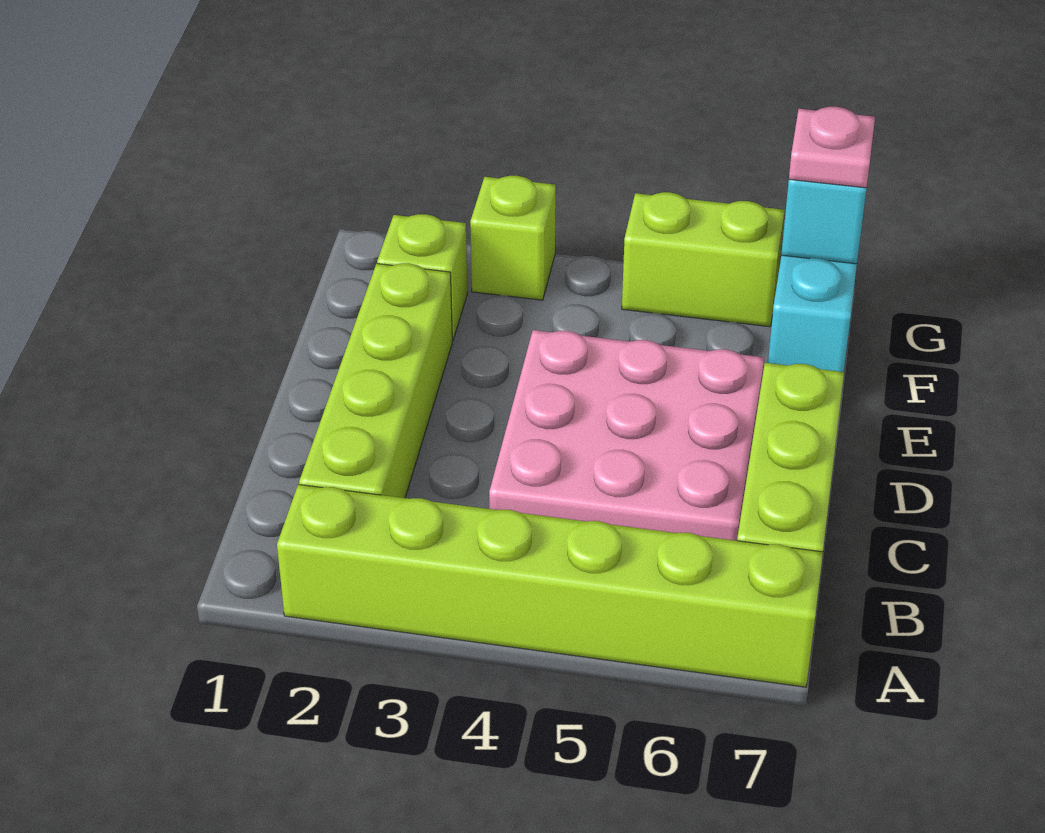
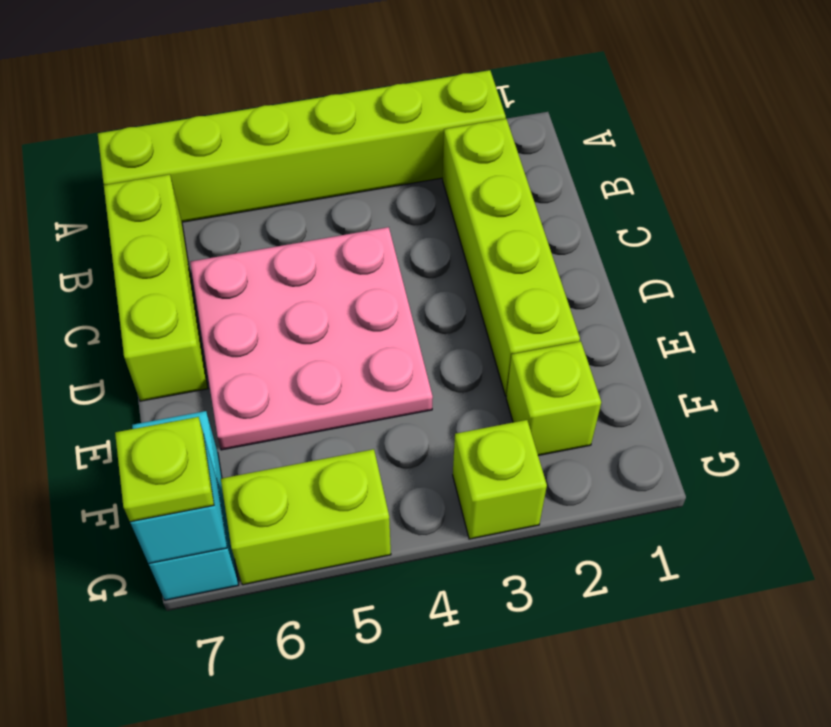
pink plate G7 level 3 -> lime plate G7 level 3

